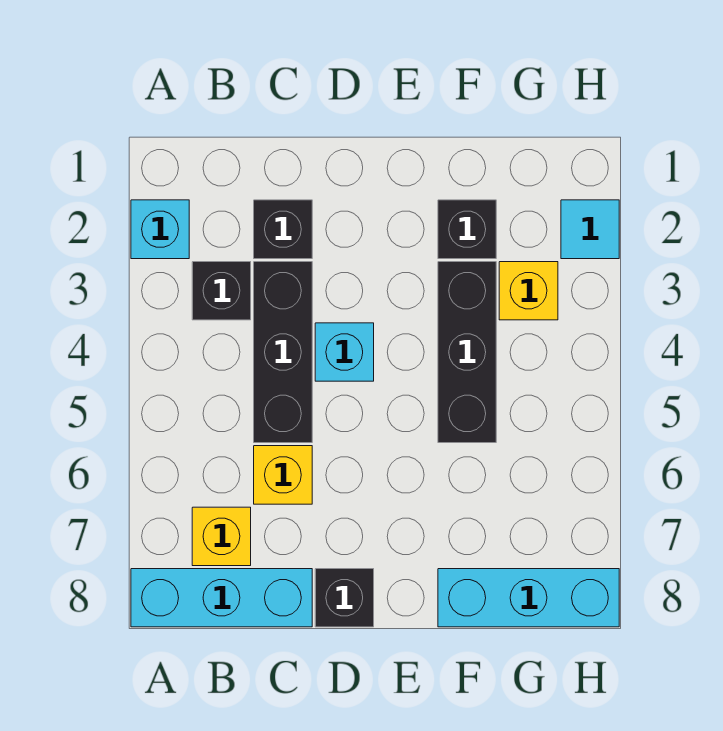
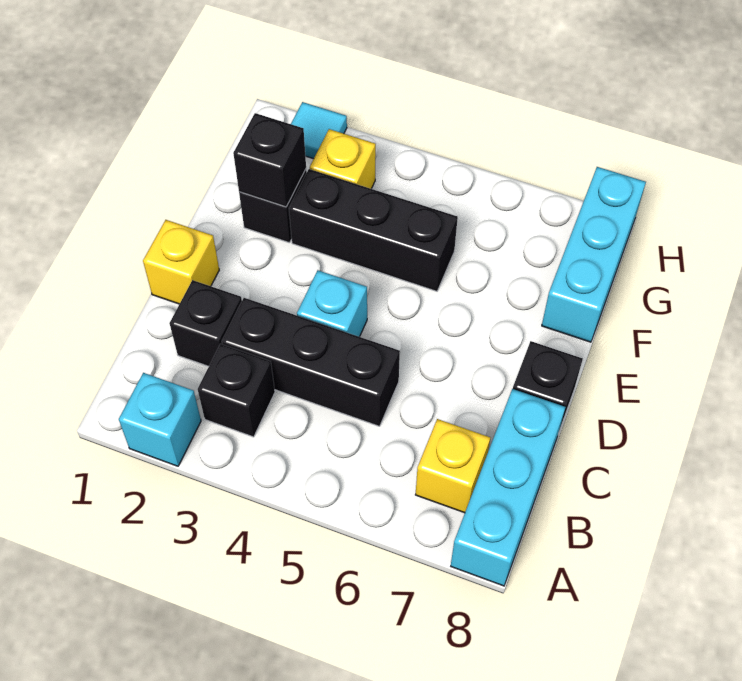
yellow brick C6 level 1 -> yellow brick D1 level 1
none -> black brick F2 level 2

